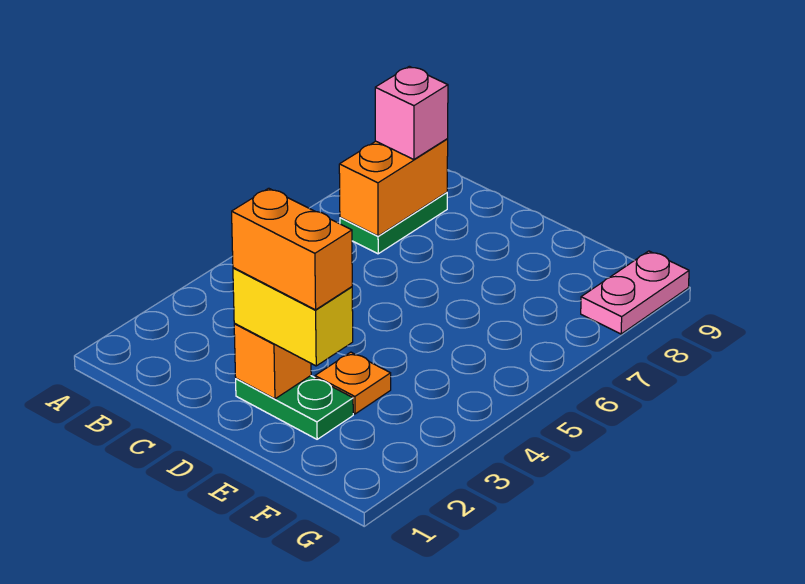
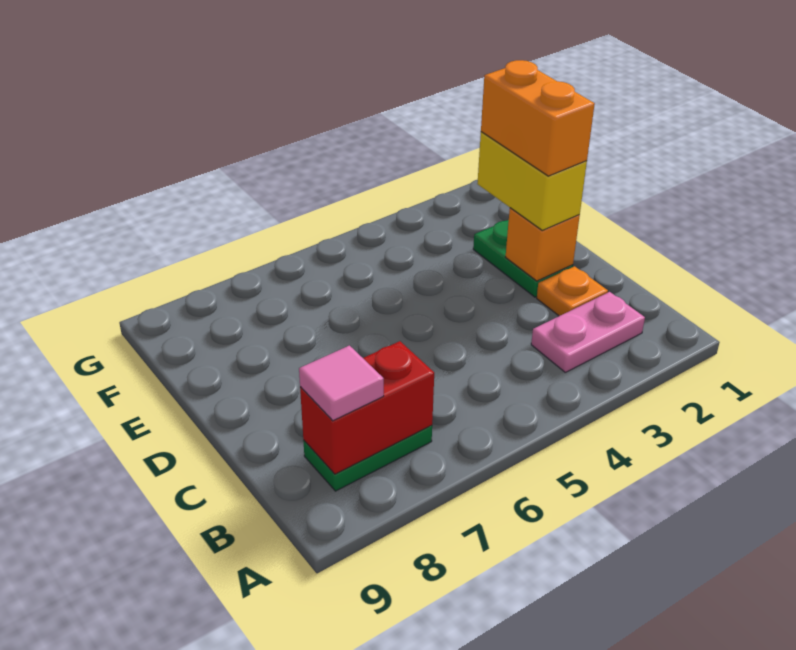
orange brick B7:B8 level 2 -> red brick B7:B8 level 2
pink brick B8 level 3 -> pink tile B8 level 3
orange plate E3 level 1 -> orange plate C2 level 1
pink plate G8:G9 level 1 -> pink plate B2:B3 level 1

